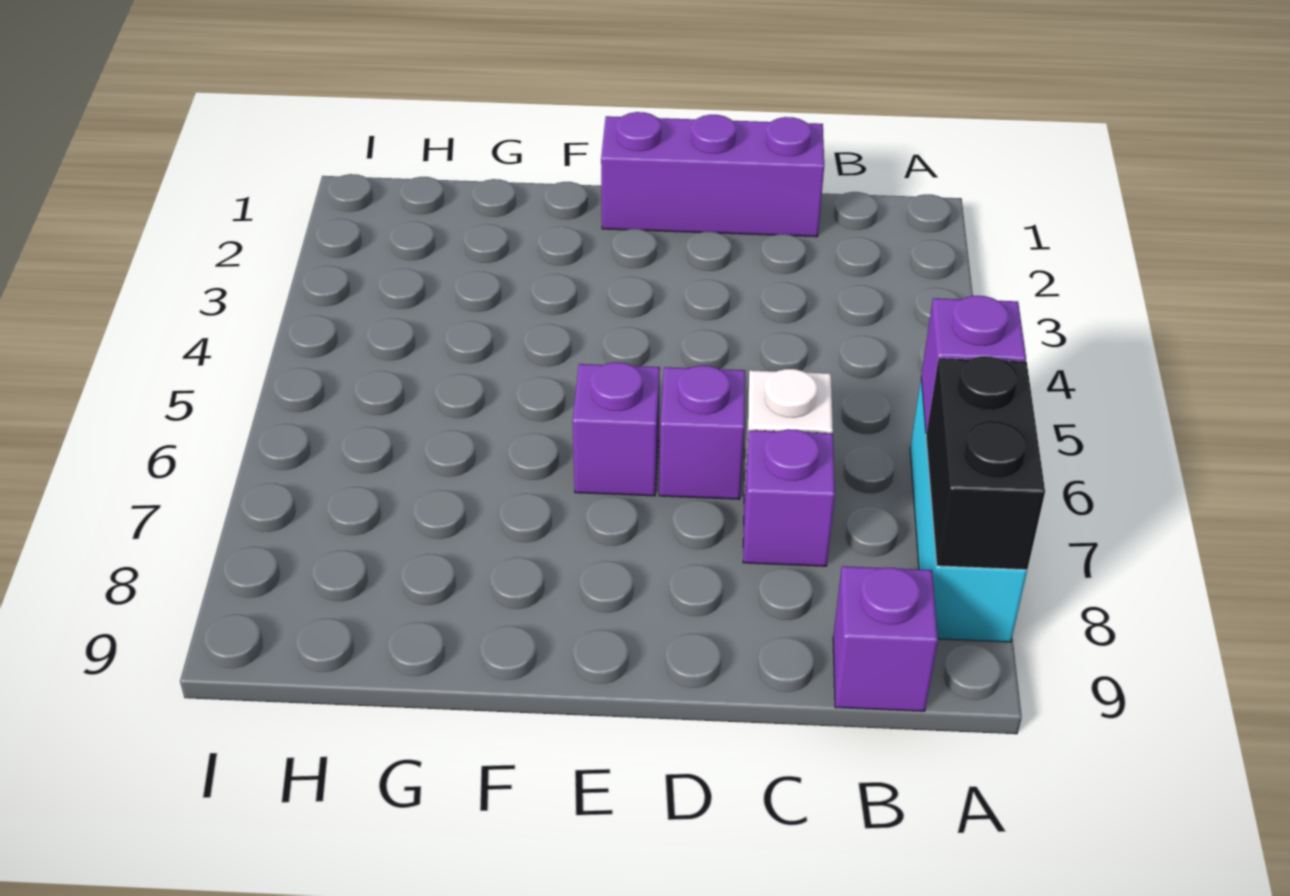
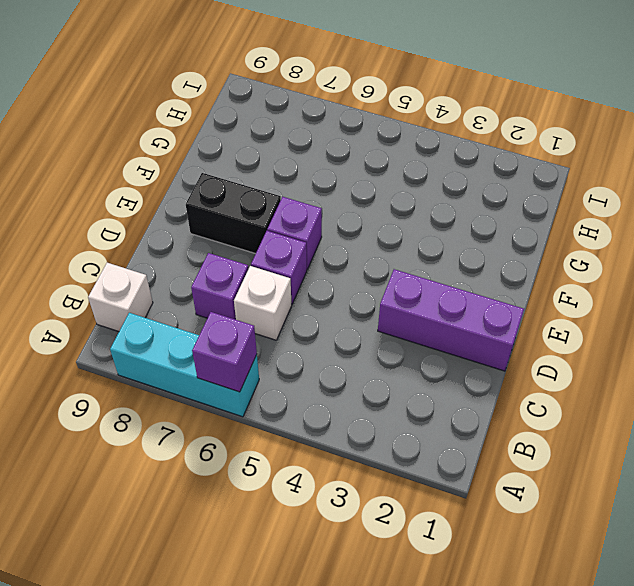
black brick A7:A8 level 2 -> black brick E7:E8 level 1
purple brick B9 level 1 -> white brick B9 level 1
purple brick C1:E1 level 1 -> purple brick D1:D3 level 1

